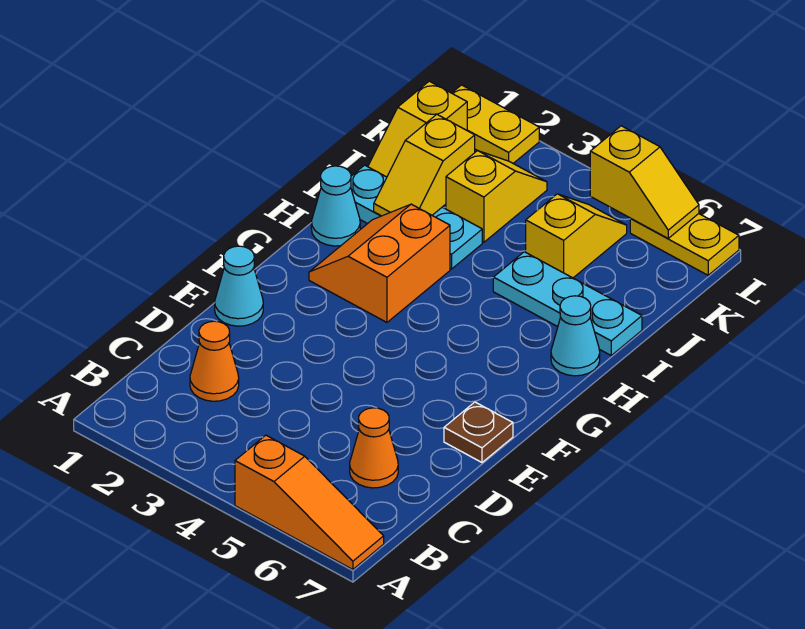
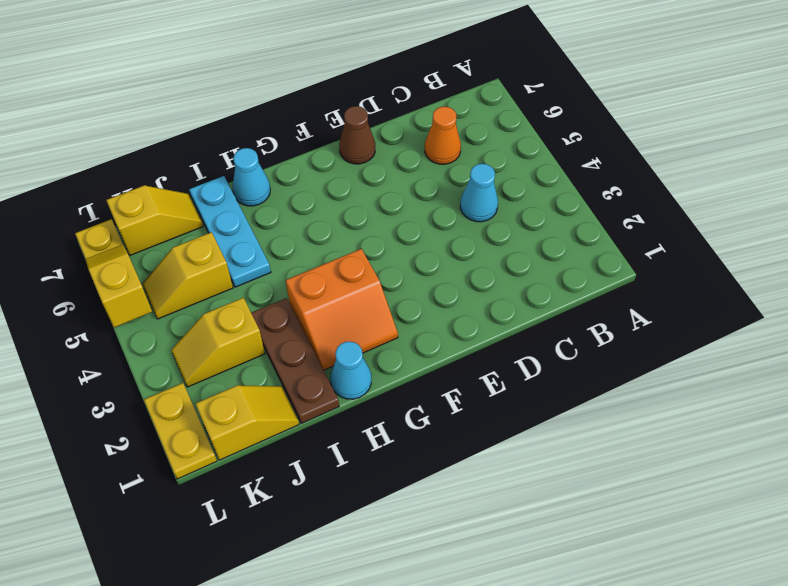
orange slope A5:A7 level 1 top 5 -> none
orange cone C2 level 1 -> none
cyan cone E1 level 1 -> cyan cone C4 level 1
brown plate E7 level 1 -> brown cone E7 level 1
cyan plate I1:I3 level 1 -> brown plate I1:I3 level 1
yellow slope I2:J2 level 2 top J -> yellow slope J7:K7 level 1 top K

